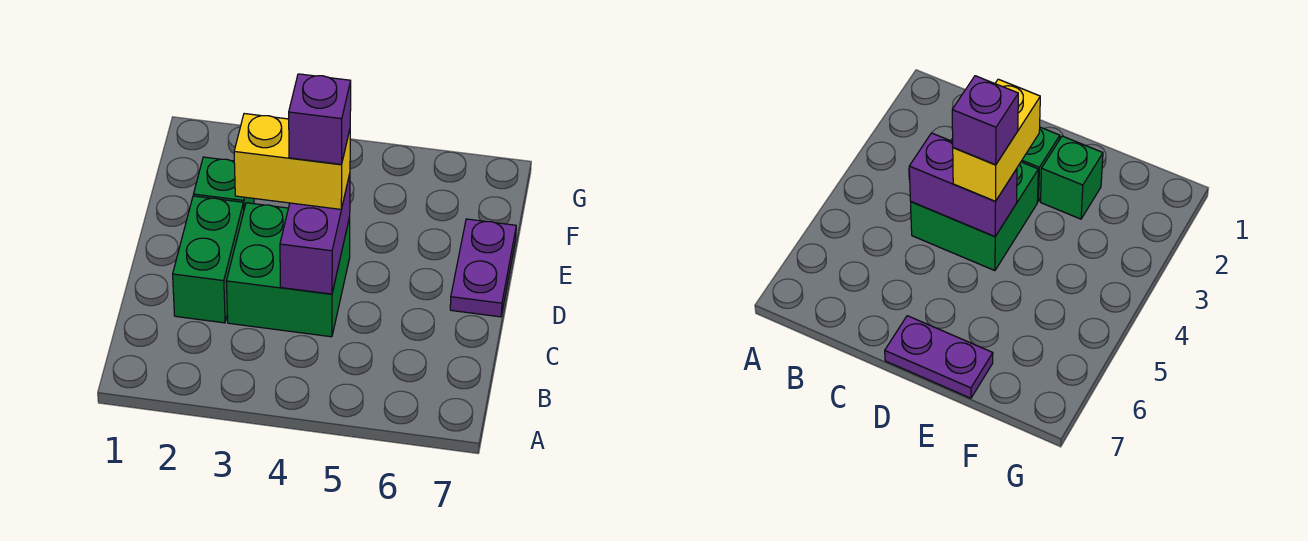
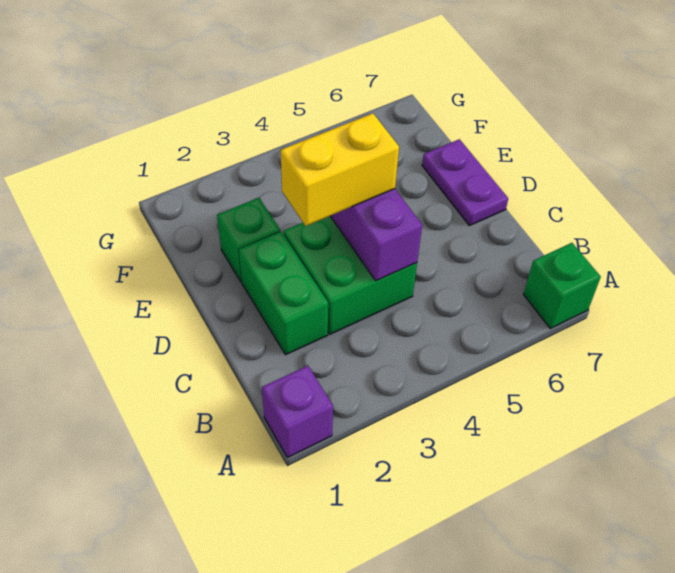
none -> green brick A7 level 1
purple brick D4 level 4 -> purple brick A1 level 1

